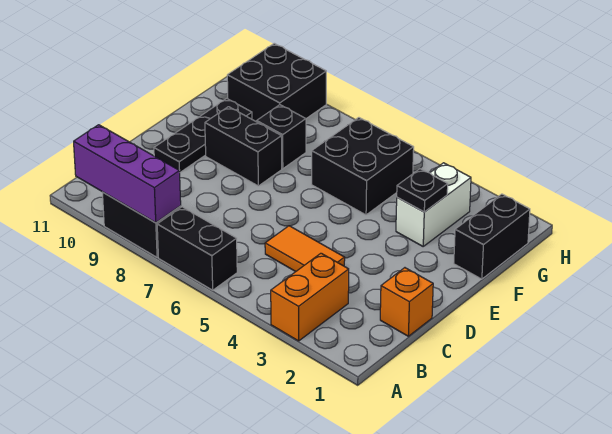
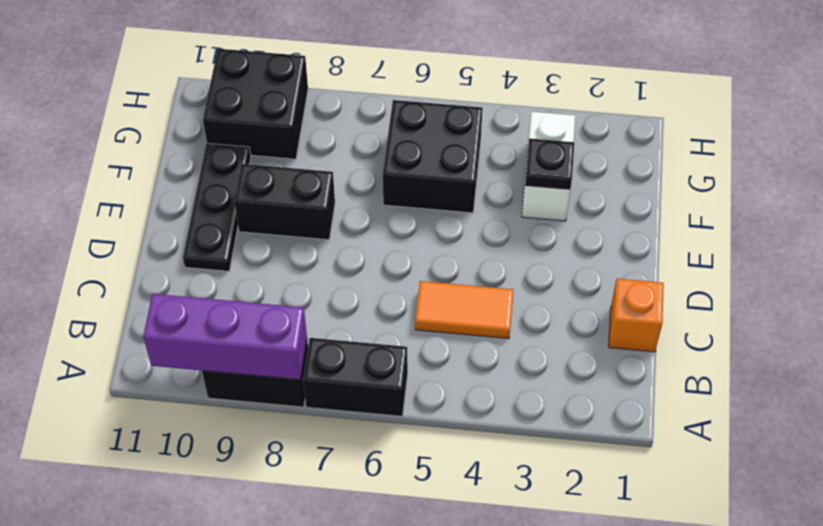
orange brick A3:B3 level 1 -> none
black brick F1:G1 level 1 -> none
black brick F8 level 1 -> none

